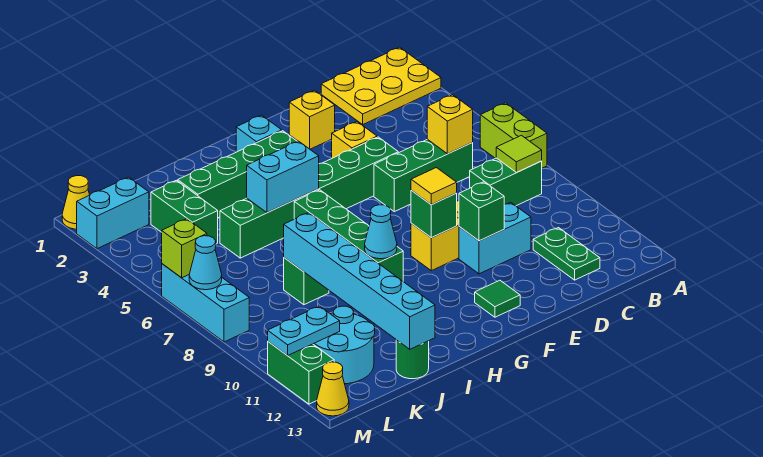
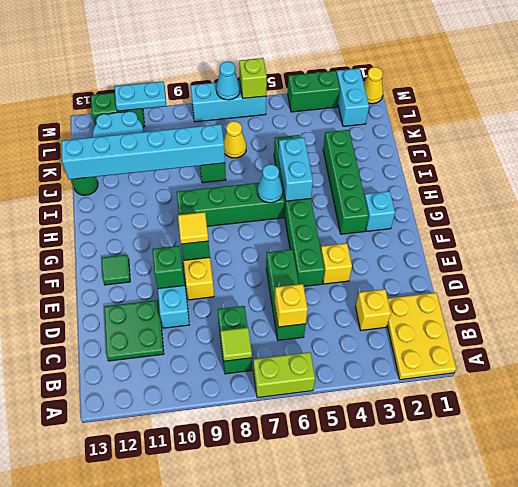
green plate C11:C12 level 1 -> green plate C11:D12 level 1
yellow brick E2 level 1 -> yellow brick C3 level 1
cyan cone H9 level 2 -> cyan cone H6 level 2
green brick K3:K4 level 1 -> green brick M3:M4 level 1
cyan plate L11:M11 level 2 -> cyan plate M10:M11 level 2
yellow cone M13 level 1 -> yellow cone K7 level 1

